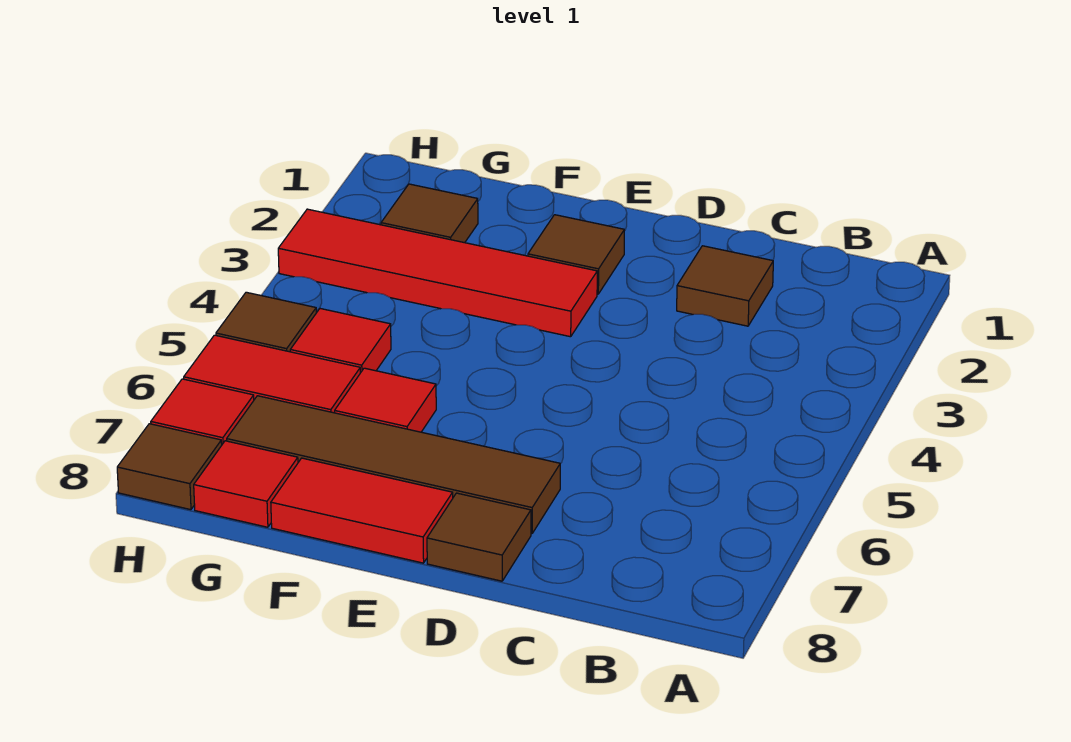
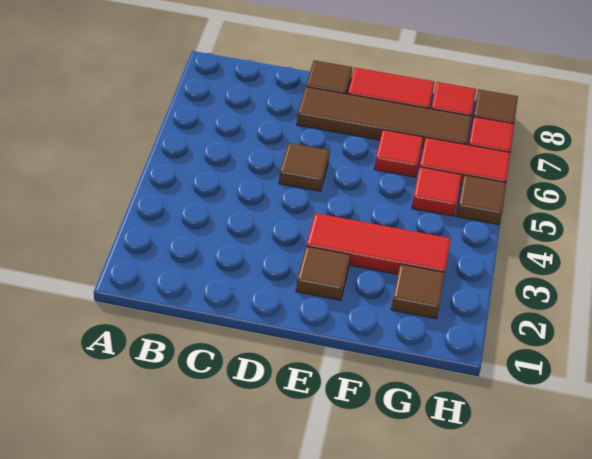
brown tile C2 level 1 -> brown tile D5 level 1
red tile E3:H3 level 1 -> red tile E3:G3 level 1

